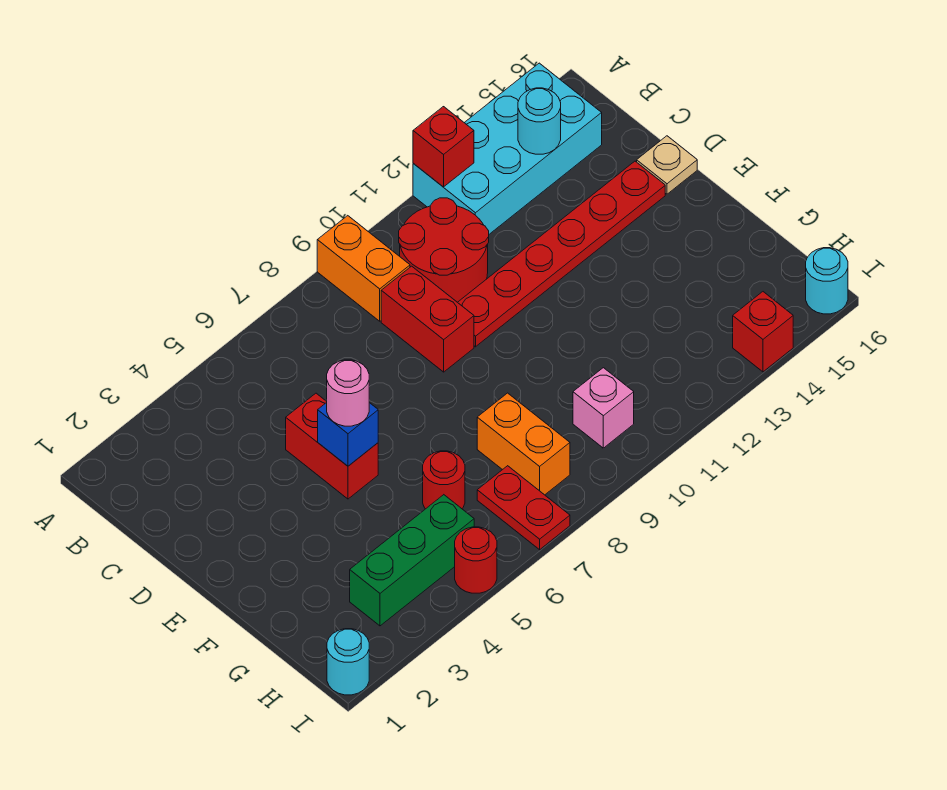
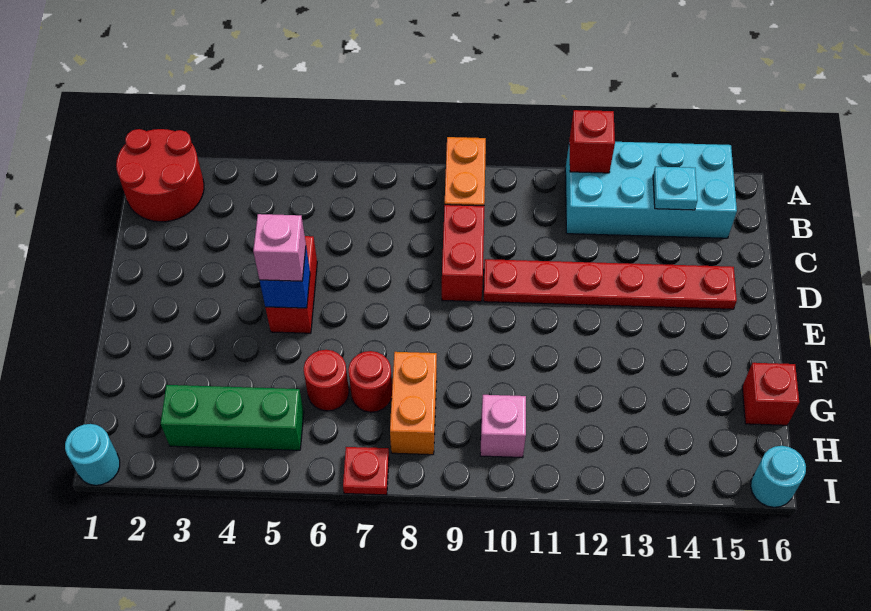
red round brick B10:C11 level 1 -> red round brick A1:B2 level 1
cyan round brick B14 level 2 -> cyan plate B14 level 2
tan plate D16 level 1 -> none
pink round brick E5 level 3 -> pink brick E5 level 3
red plate H7:I7 level 1 -> red plate I7 level 1
red round brick I5 level 1 -> red round brick G7 level 1
red brick I14 level 1 -> red brick G16 level 1

